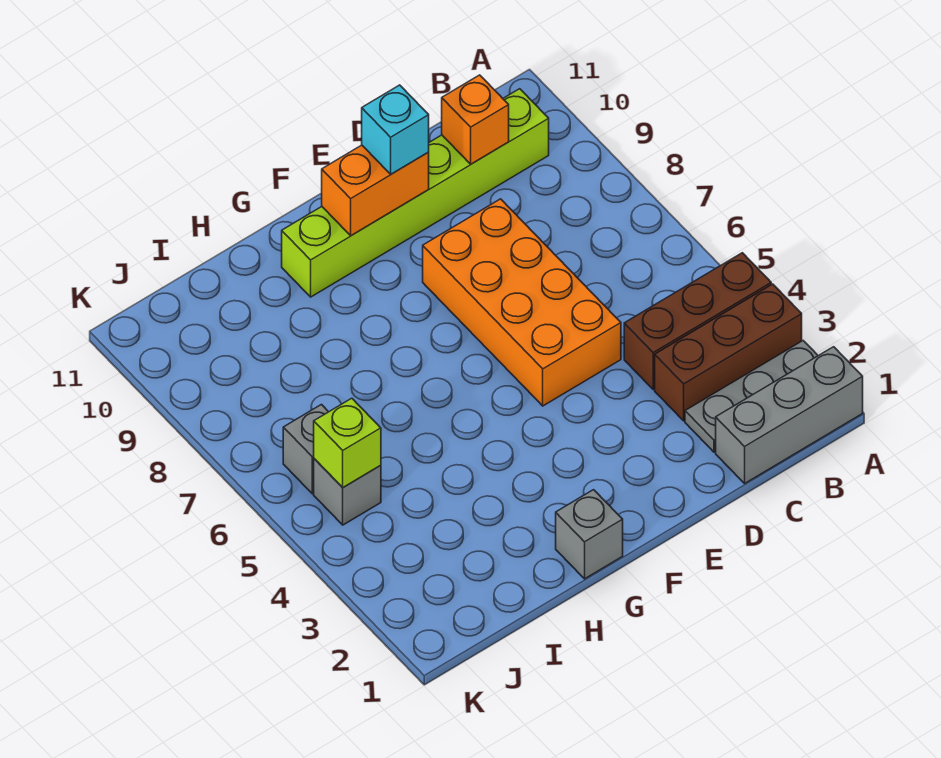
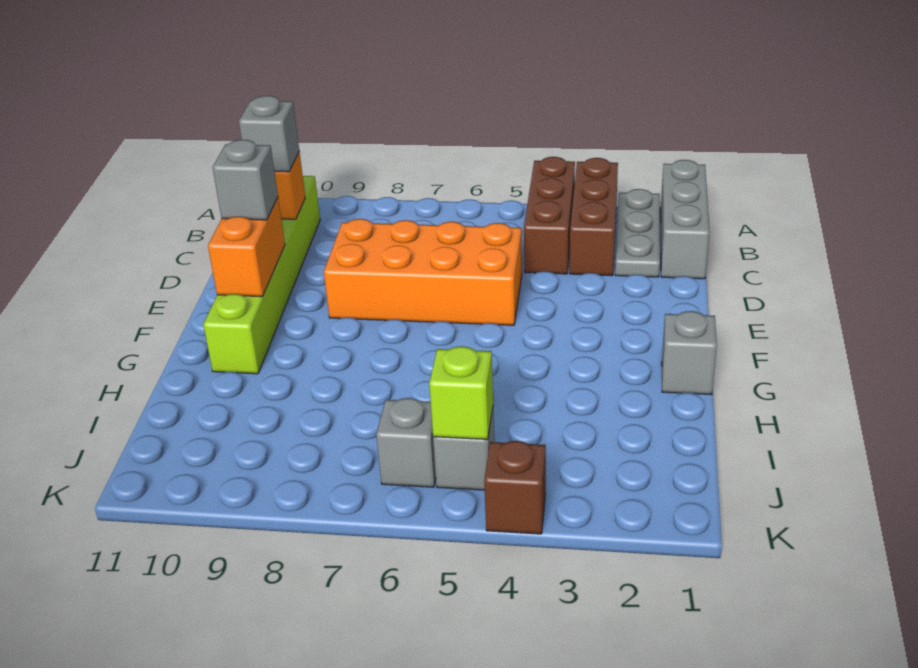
none -> grey brick C10 level 3
cyan brick E10 level 3 -> grey brick E10 level 3
none -> brown brick K4 level 1

